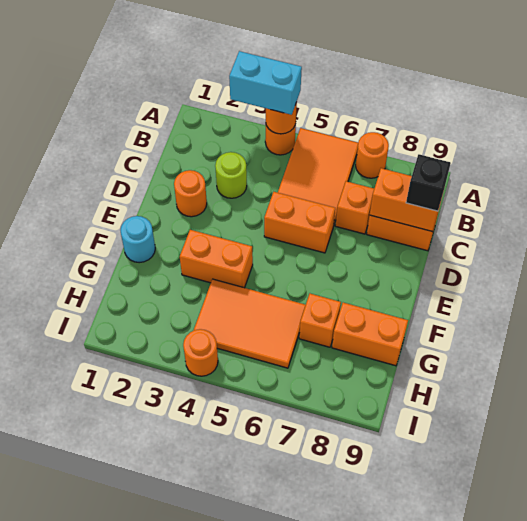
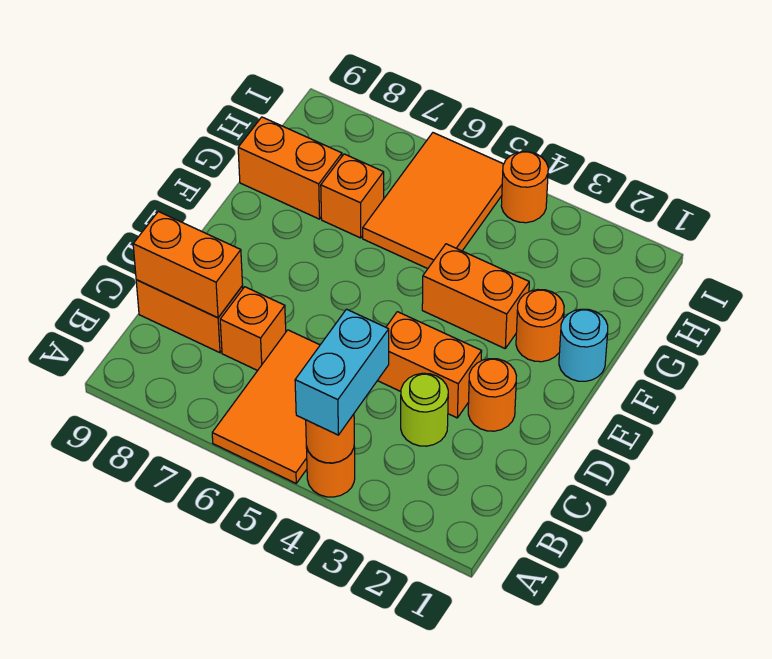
cyan brick A3:A4 level 3 -> cyan brick A4:B4 level 3
orange round brick A7 level 1 -> orange round brick F2 level 1
black brick C9 level 3 -> none
orange brick D5:D6 level 1 -> orange brick D3:D4 level 1
orange tile G4:H6 level 1 -> orange tile G5:I6 level 1

